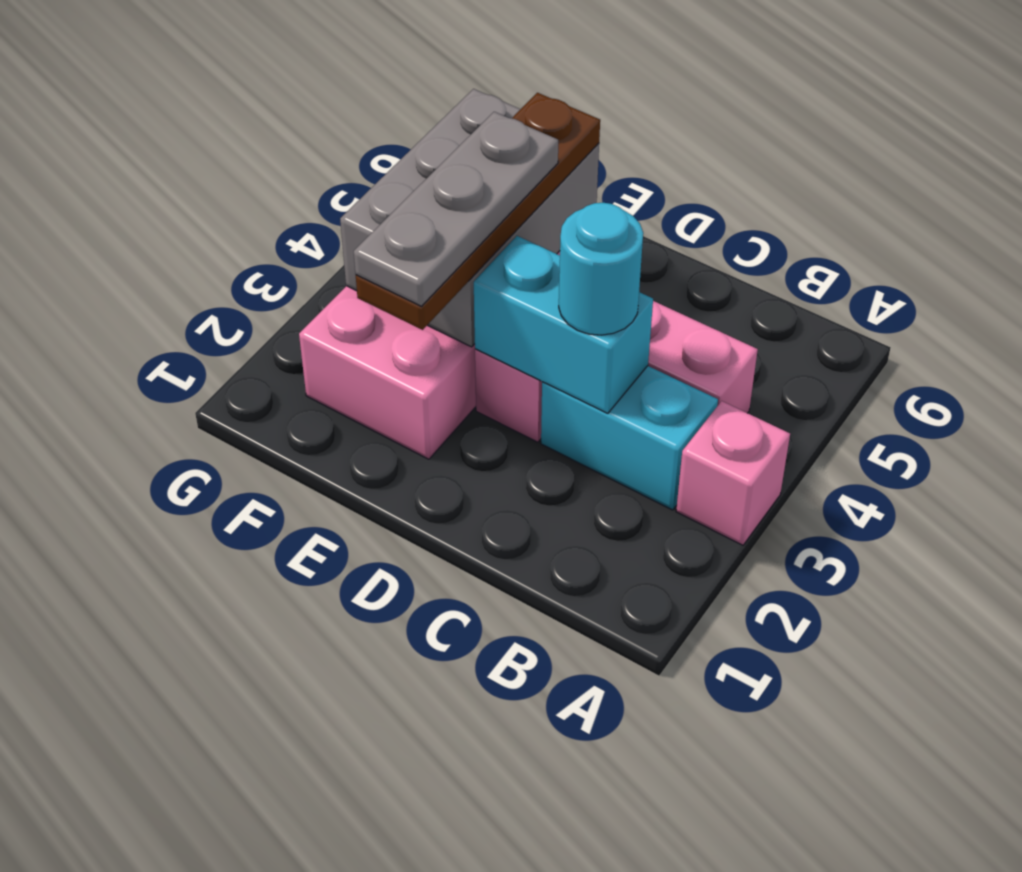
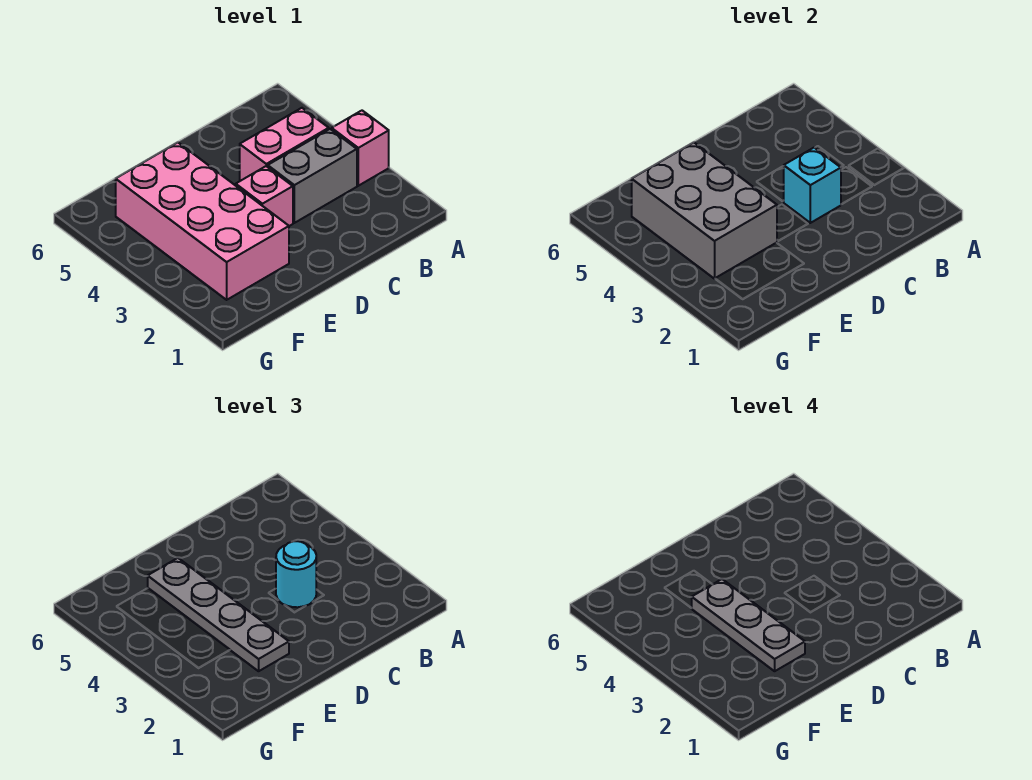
cyan brick B3:C3 level 1 -> grey brick B3:C3 level 1
cyan brick C3:D3 level 2 -> cyan brick C3 level 2
brown plate E2:E5 level 3 -> grey plate E2:E5 level 3

